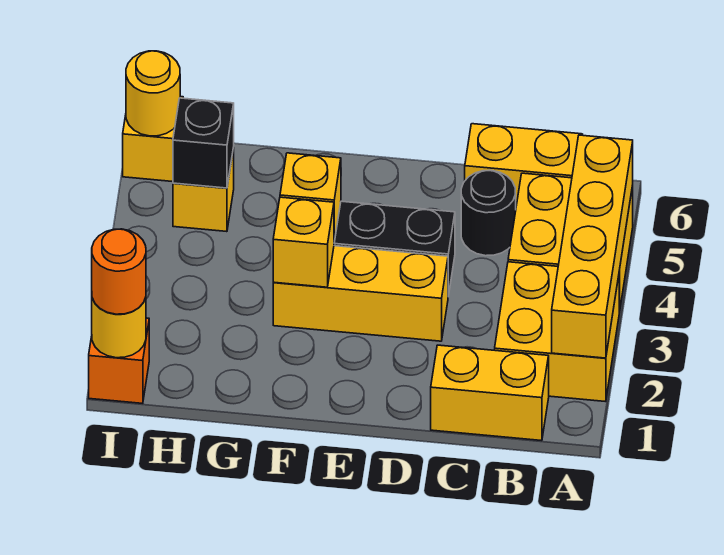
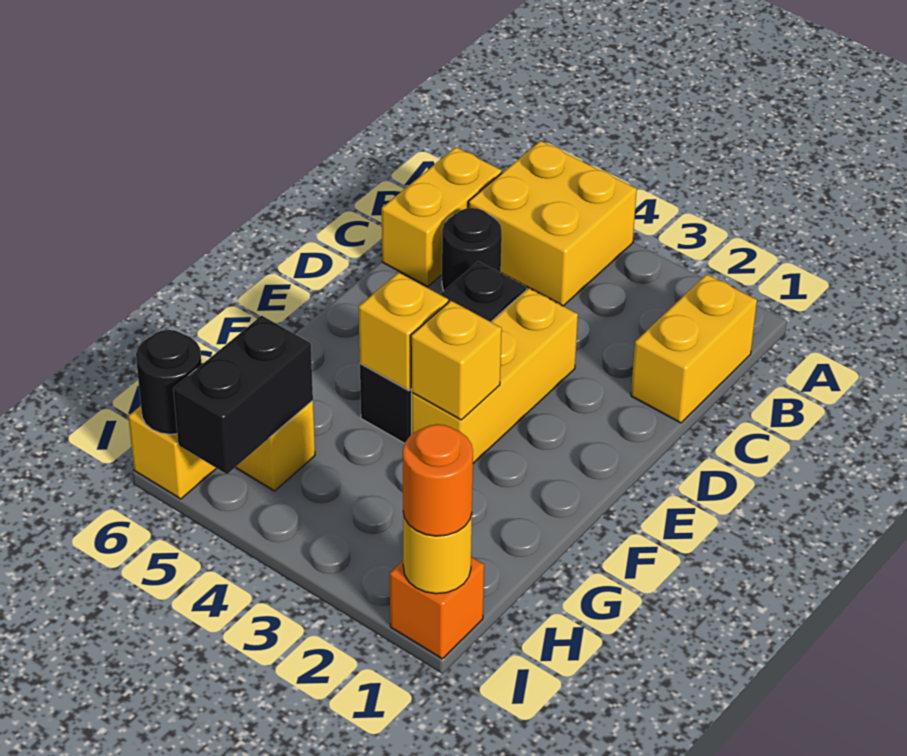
yellow brick A2:B3 level 1 -> none
yellow brick A2:A5 level 2 -> none
black brick H5 level 2 -> black brick H5:I5 level 2
yellow round brick I6 level 2 -> black round brick I6 level 2

